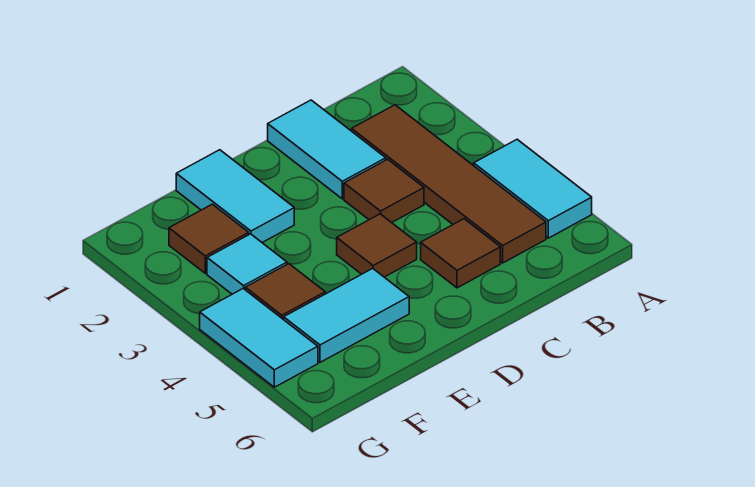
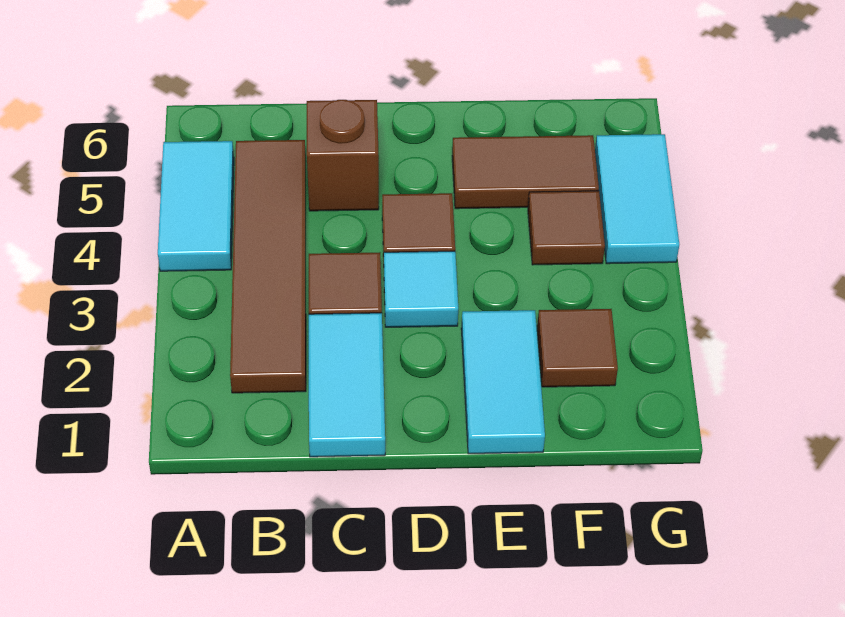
brown tile C5 level 1 -> brown brick C5 level 1
cyan tile E5:F5 level 1 -> brown tile E5:F5 level 1
cyan tile F3 level 1 -> cyan tile D3 level 1

